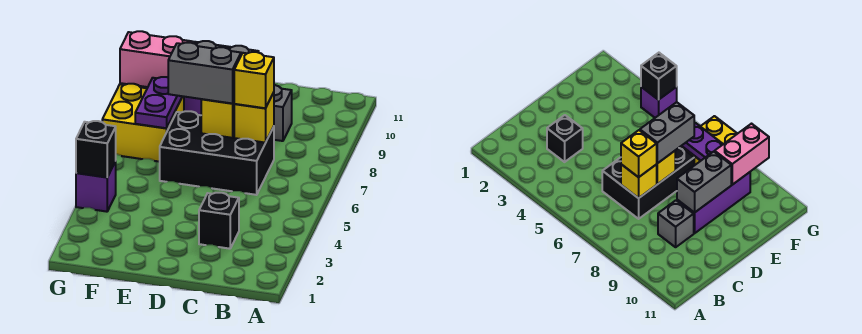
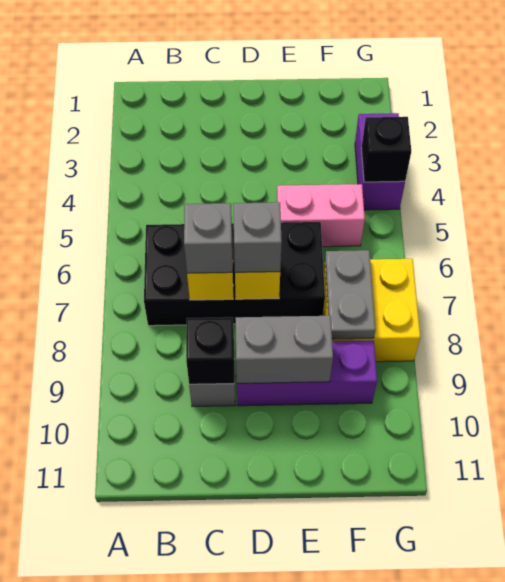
black brick C3 level 1 -> black brick C9 level 2
black brick C6:E7 level 1 -> black brick B6:E7 level 1
yellow brick C7 level 3 -> grey brick C7 level 3
grey brick D7:E7 level 3 -> grey brick D7 level 3
purple plate F7:F8 level 2 -> grey plate F7:F8 level 2
pink brick F9:G9 level 2 -> pink brick E5:F5 level 1
purple brick G4 level 1 -> purple brick G3:G4 level 1

